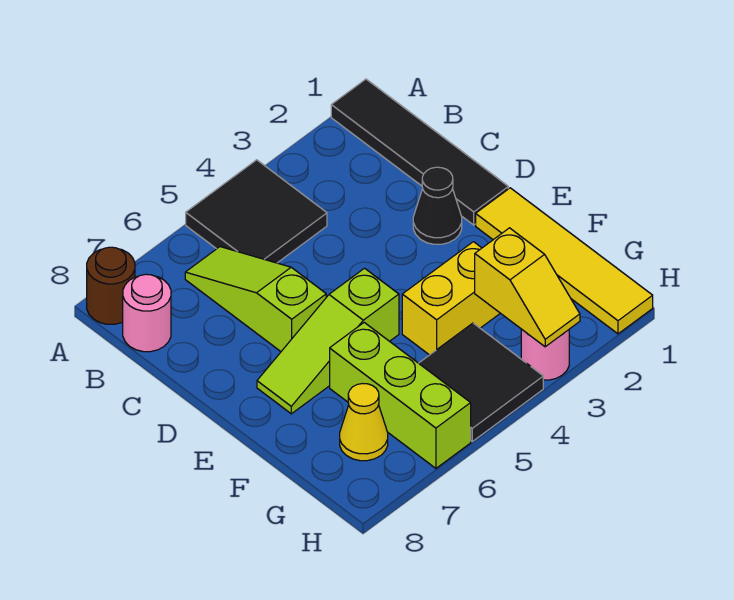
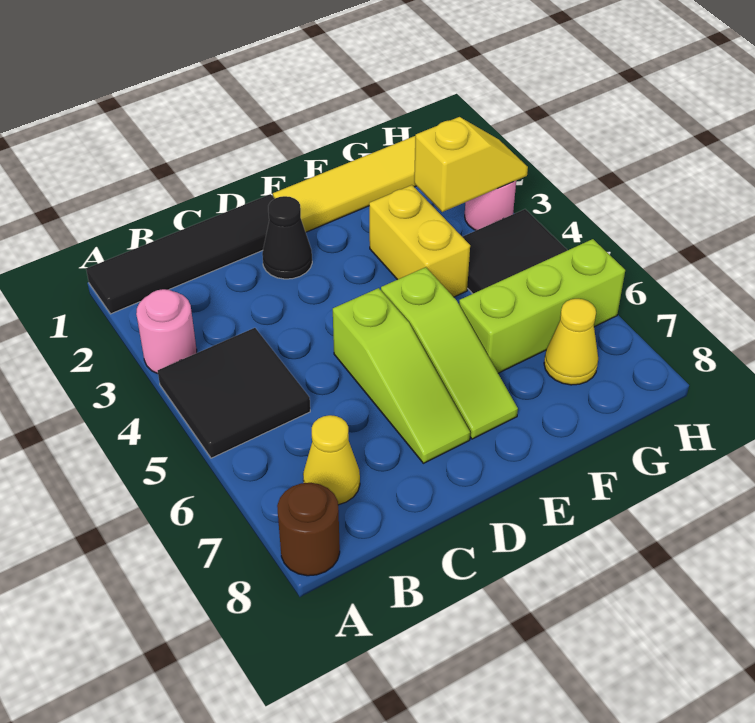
lime slope B6:D6 level 1 top D -> lime slope D5:D7 level 1 top 5
none -> yellow cone B7 level 1
pink round brick B8 level 1 -> pink round brick A3 level 1

